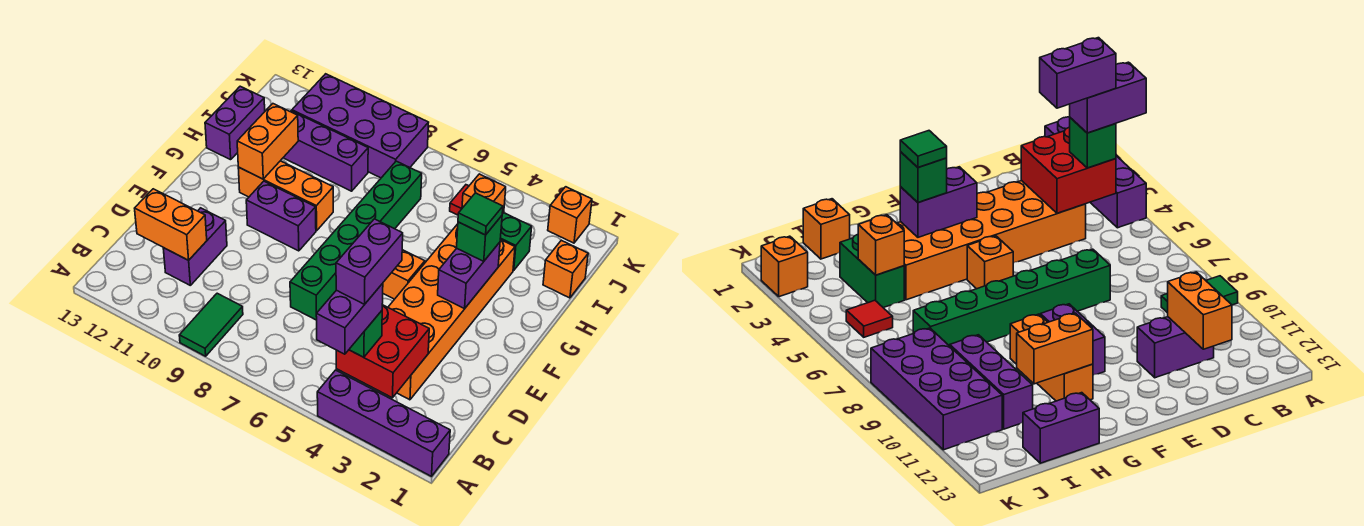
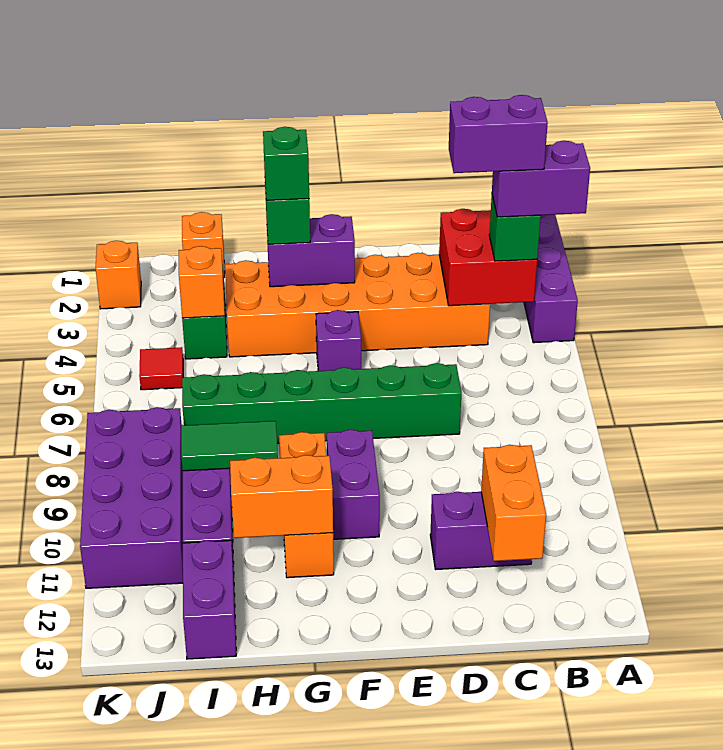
green tile A9:B9 level 1 -> green tile H9:I9 level 2
orange brick F5 level 1 -> purple brick F5 level 1
green tile G3 level 4 -> green brick G3 level 4
purple brick H13:I13 level 1 -> purple brick I12:I13 level 1

